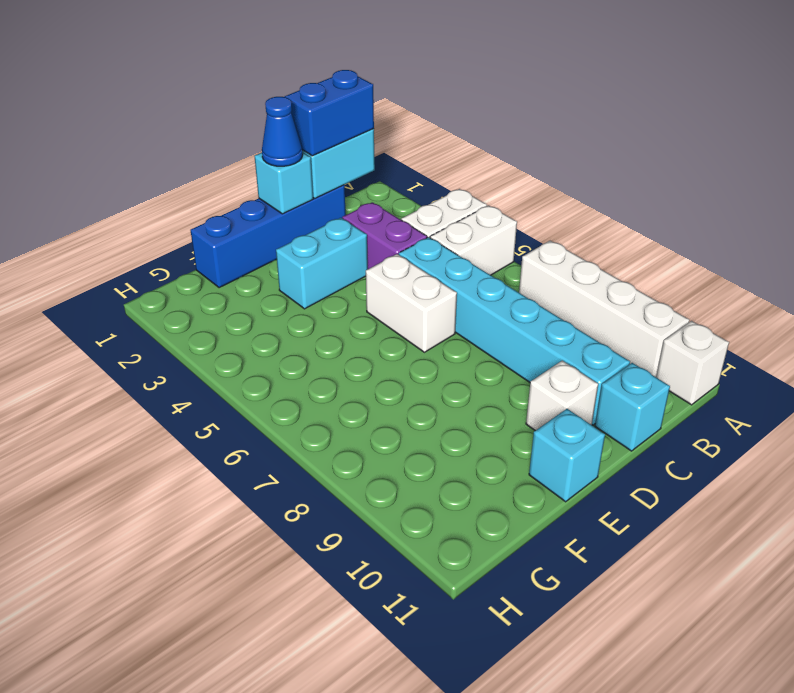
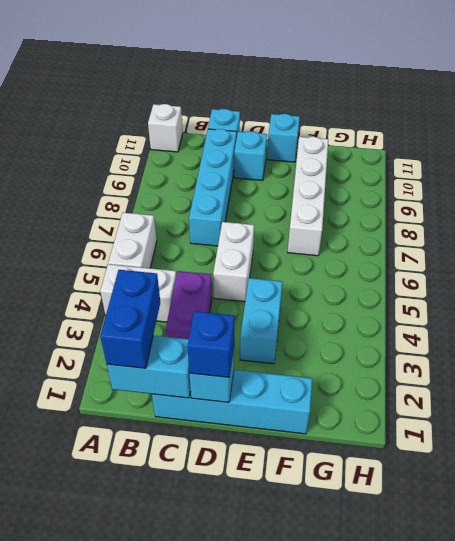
white brick A5:B5 level 1 -> white brick A5:A6 level 1
white brick A7:A10 level 1 -> white brick F7:F10 level 1
blue brick B1:C1 level 3 -> blue brick B1:B2 level 3
blue brick C1:F1 level 1 -> cyan brick C1:F1 level 1
cyan brick C5:C10 level 1 -> cyan brick C7:C10 level 1
blue cone D1 level 3 -> blue brick D1 level 3
cyan brick D3:E3 level 1 -> cyan brick E3:E4 level 1
white brick D10 level 1 -> cyan brick D10 level 1

